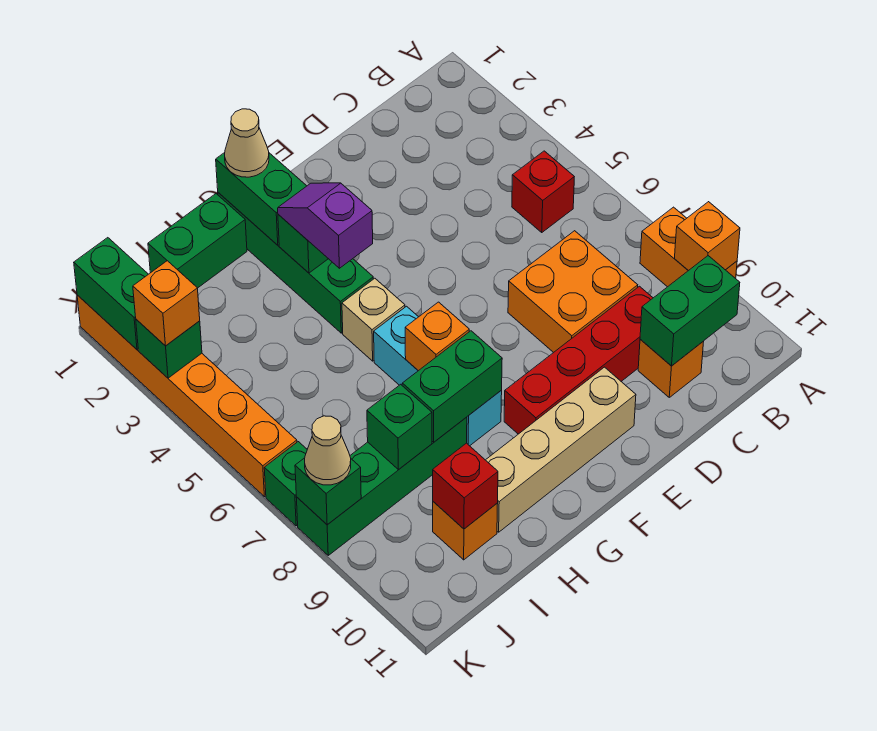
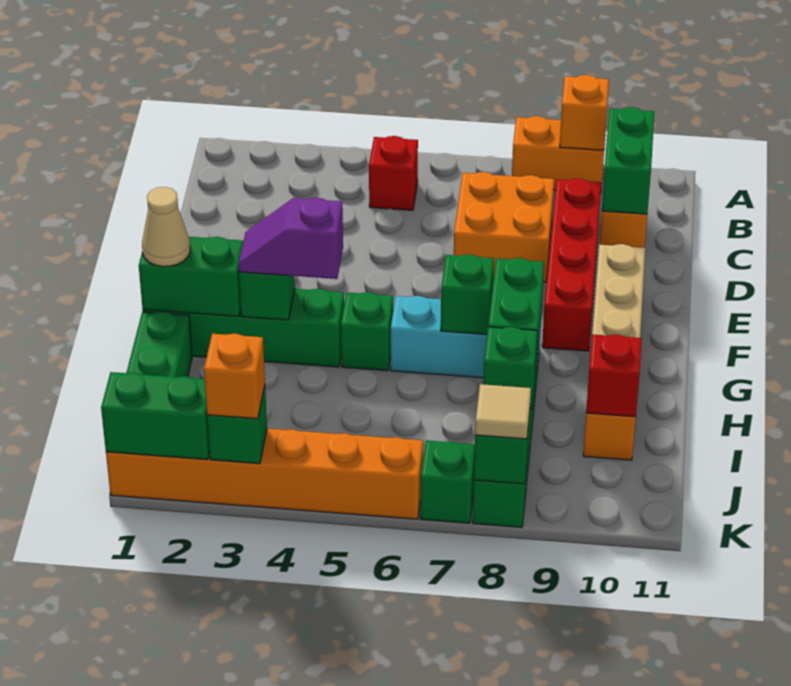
tan brick G5 level 1 -> green brick G5 level 1
orange brick G7 level 2 -> green brick G7 level 2
tan cone K8 level 3 -> tan tile K8 level 3

